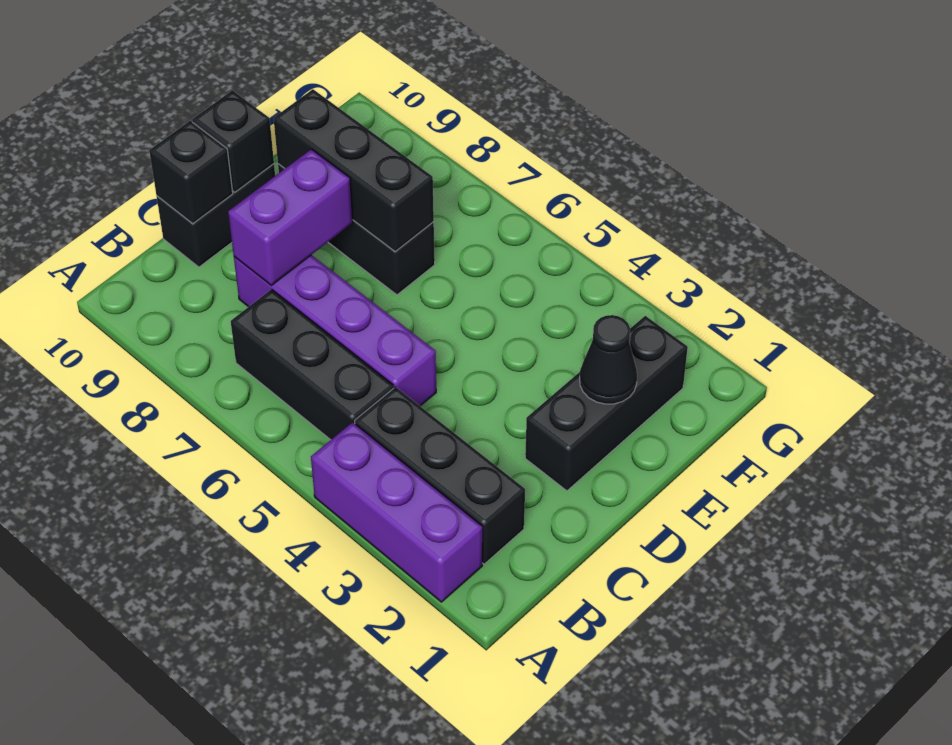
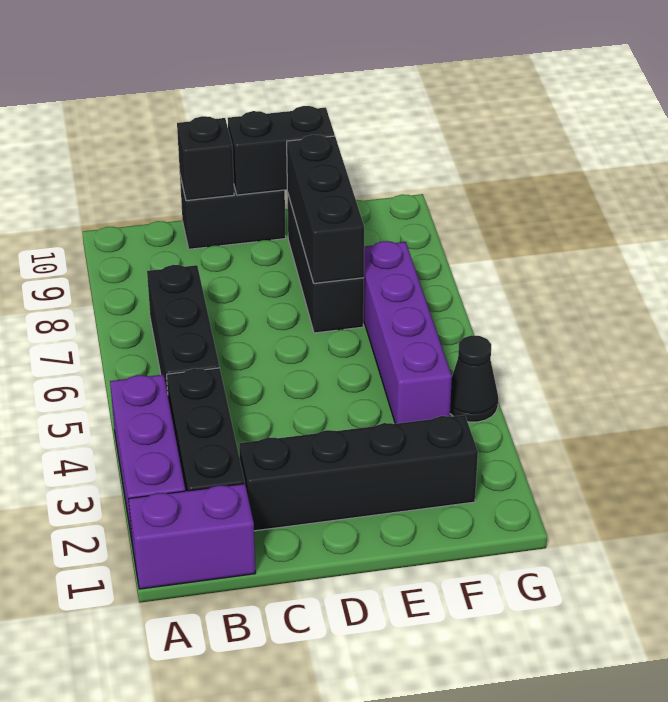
purple brick C5:C8 level 1 -> purple brick F4:F7 level 1
purple brick C8:D8 level 2 -> purple brick A1:B1 level 1
black brick D2:F2 level 1 -> black brick C2:F2 level 1
black brick D10 level 2 -> black brick D10:E10 level 2
black cone E2 level 2 -> black cone G4 level 1

